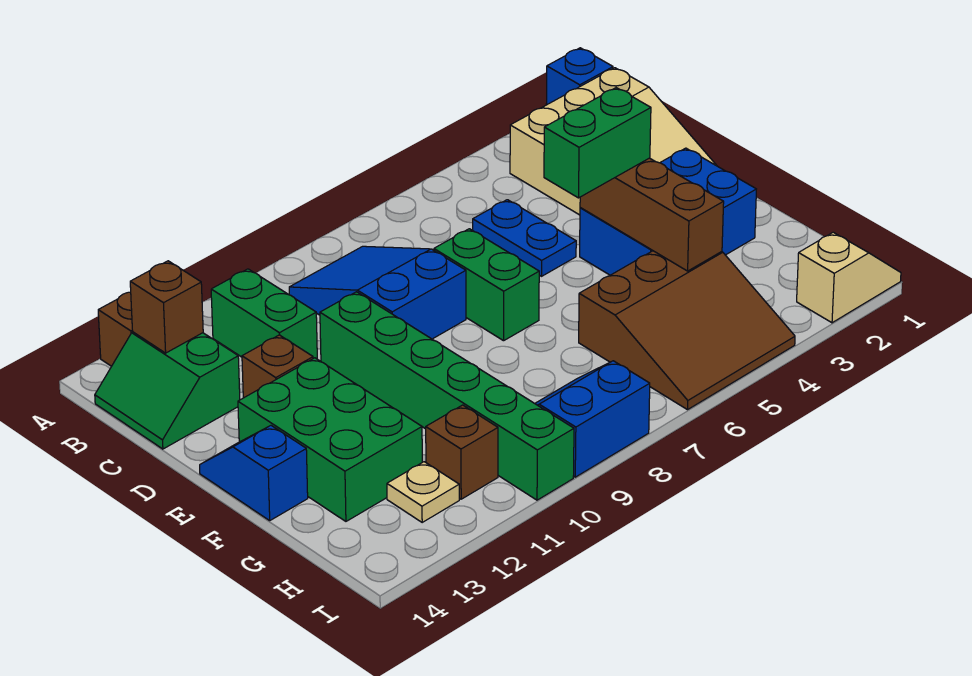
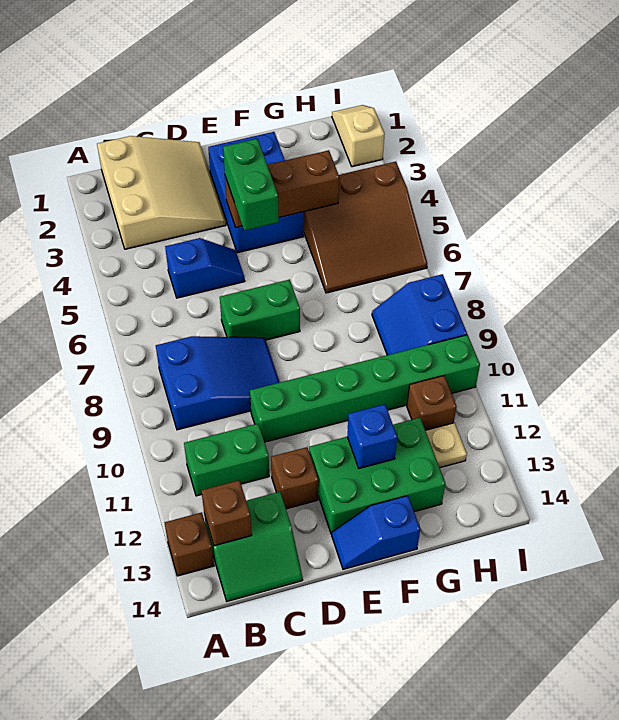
blue brick A1 level 1 -> blue brick F12 level 2
blue slope B8:D9 level 1 top D -> blue slope B8:D9 level 1 top B
blue plate C5:D5 level 1 -> blue slope C5:D5 level 1 top C
brown slope G4:I6 level 1 top G -> brown slope G4:I6 level 1 top 4

